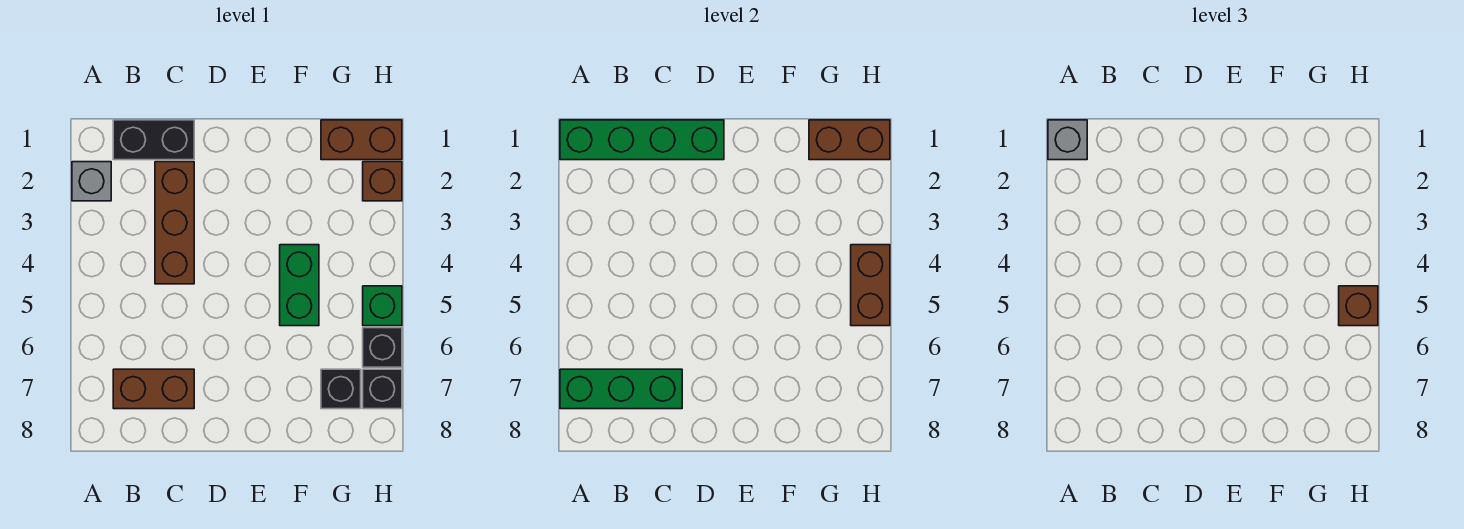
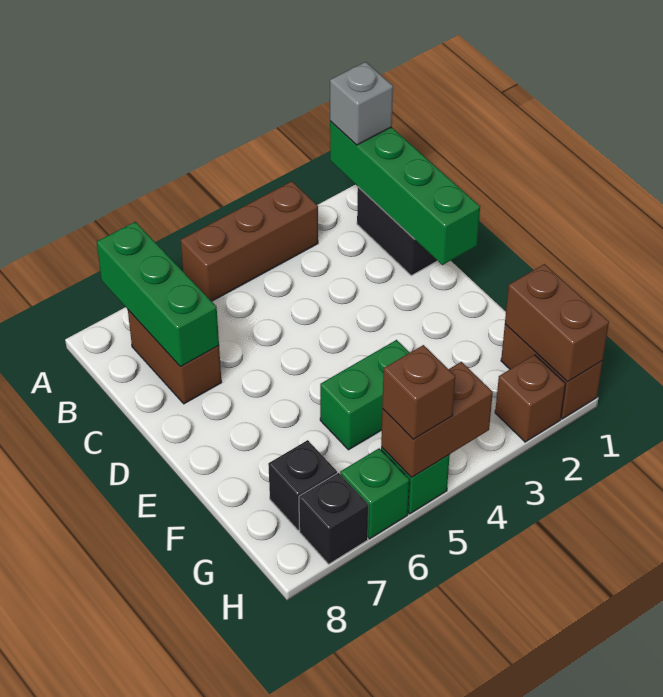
grey brick A2 level 1 -> none
brown brick C2:C4 level 1 -> brown brick A3:A5 level 1
black brick H6 level 1 -> green brick H6 level 1

